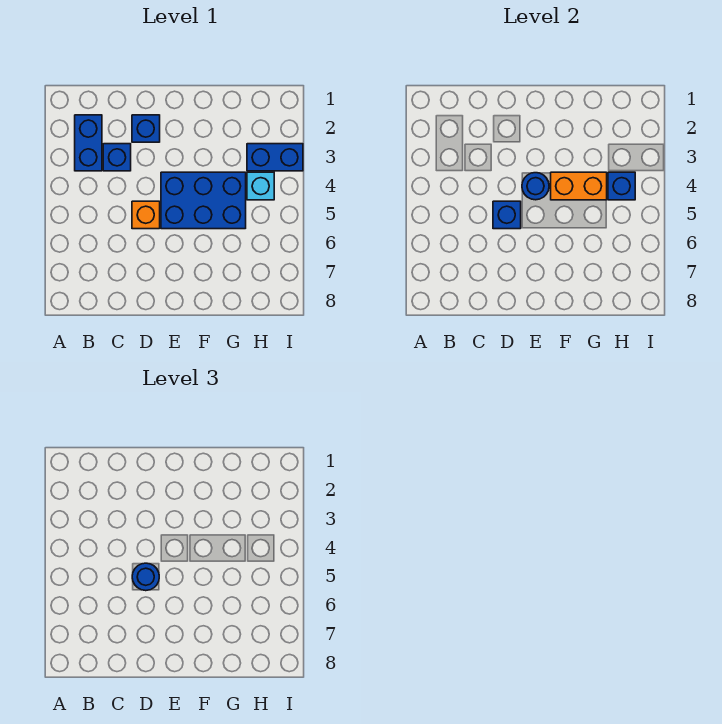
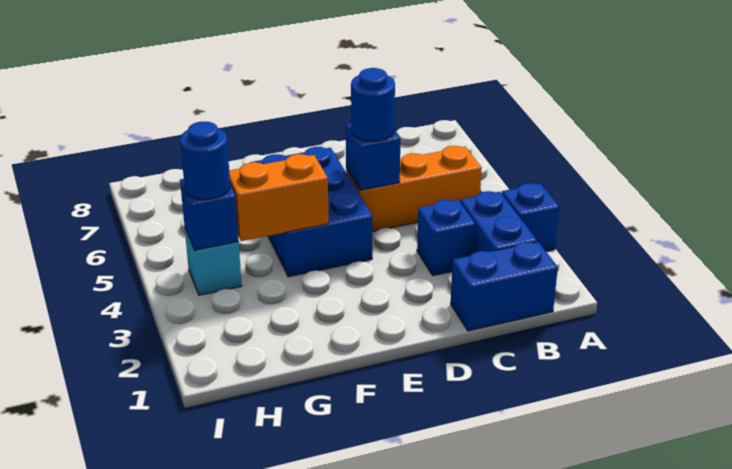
blue brick D2 level 1 -> blue brick A3 level 1
orange brick D5 level 1 -> orange brick B5:D5 level 1
blue brick E4:G5 level 1 -> blue brick E4:F6 level 1
blue round brick E4 level 2 -> blue round brick H4 level 3
blue brick H3:I3 level 1 -> blue brick B1:C1 level 1

